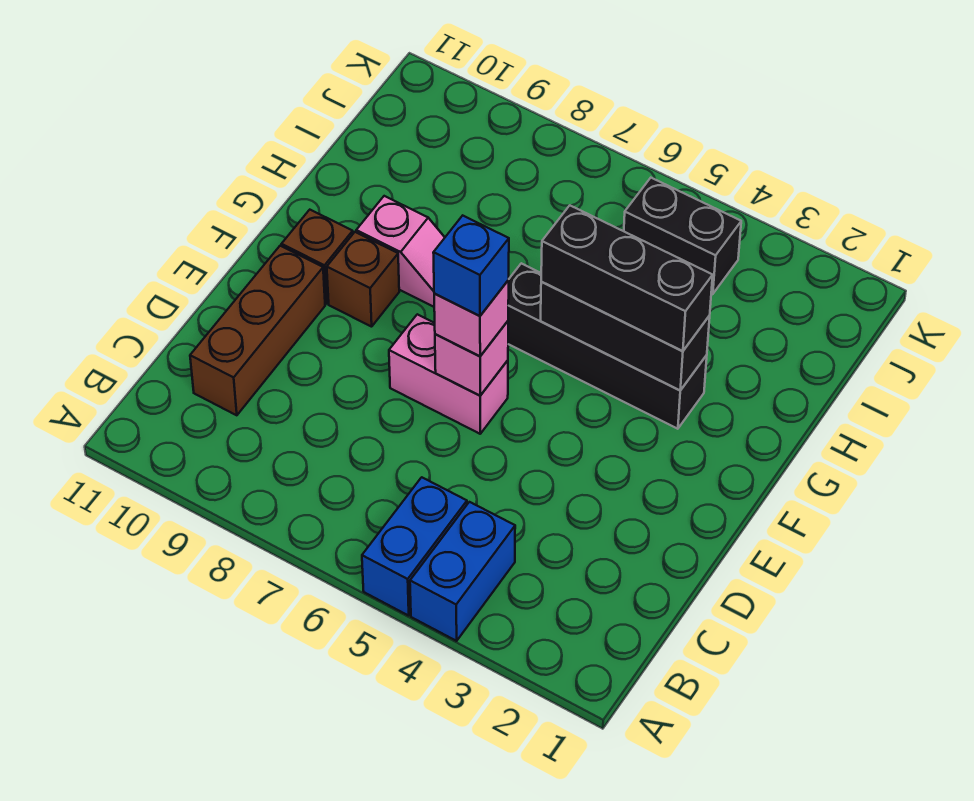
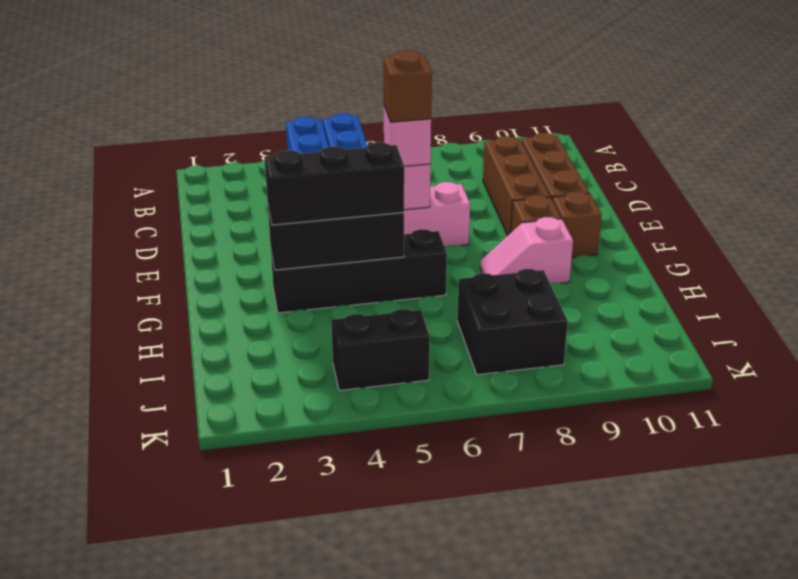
none -> brown brick C9:E9 level 1
blue brick E6 level 4 -> brown brick E6 level 4
none -> black brick I7:J8 level 1

